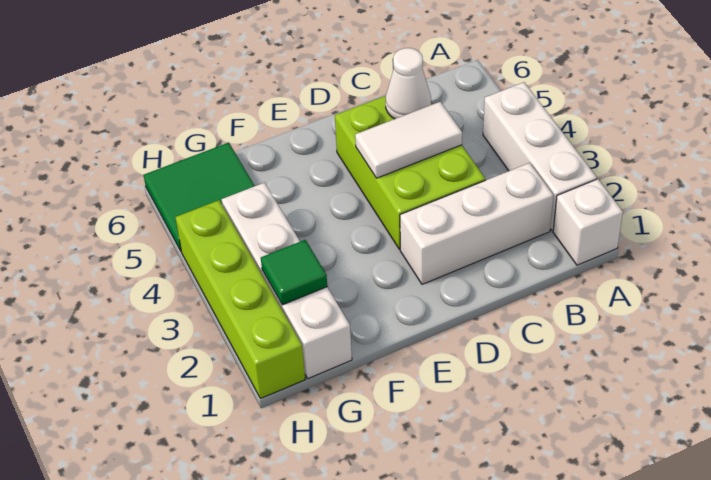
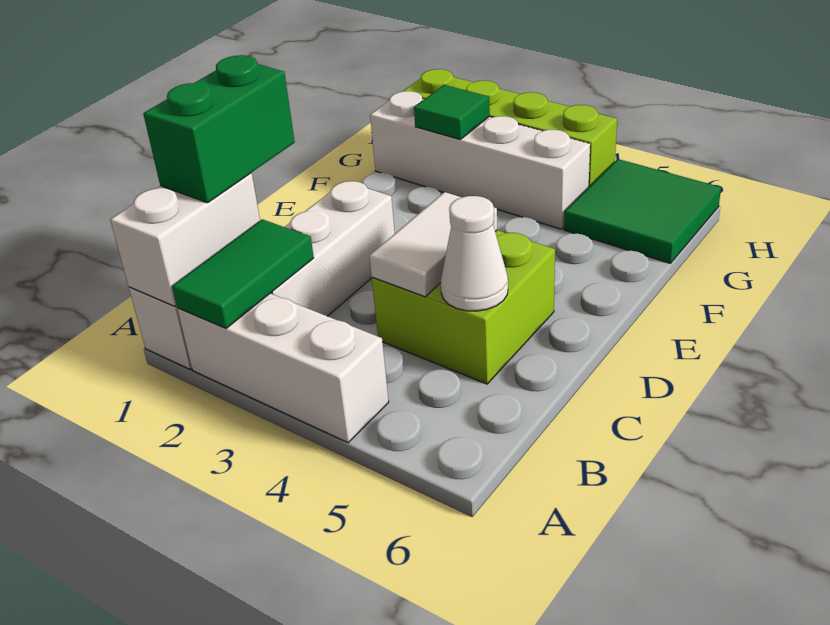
none -> white brick A1:B1 level 2
none -> green tile A2:B2 level 2
none -> green brick B1:C1 level 3
lime brick C3:D5 level 1 -> lime brick C4:D5 level 1

